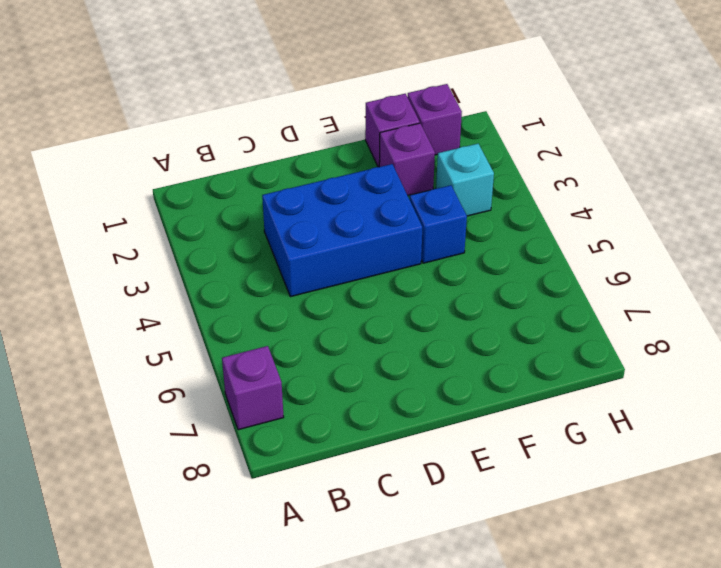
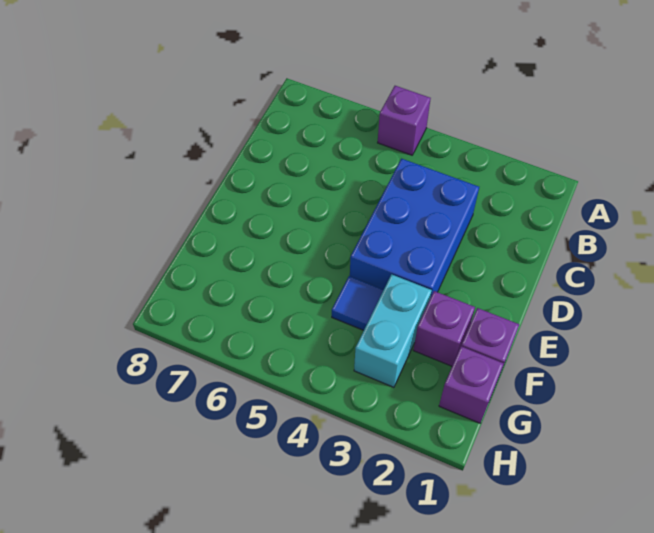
purple brick A7 level 1 -> purple brick A5 level 1
blue brick F4 level 1 -> blue tile F4 level 1
cyan brick G3 level 1 -> cyan brick F3:G3 level 1

